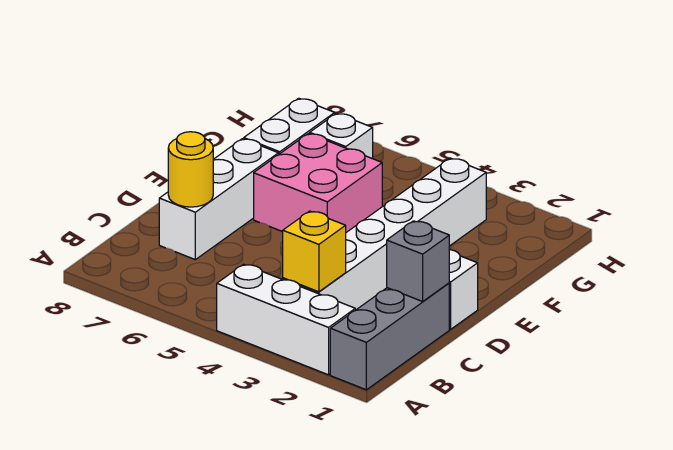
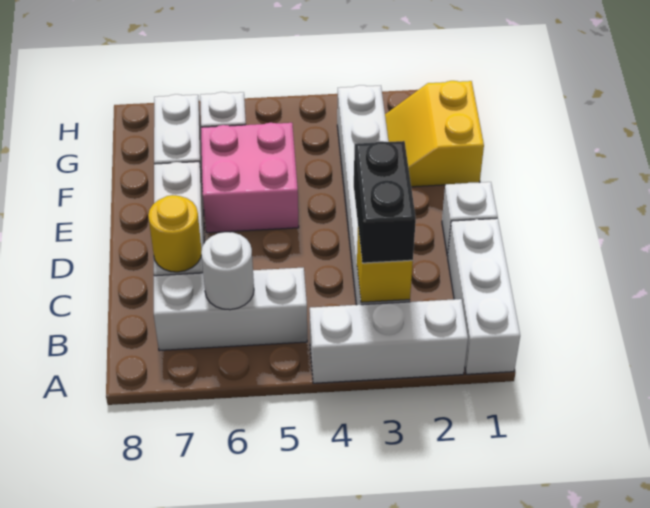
grey brick A1:C1 level 1 -> white brick A1:C1 level 1
none -> black brick B3:C3 level 3
none -> white brick B5:B7 level 1
none -> white round brick B6 level 2
grey brick C1 level 2 -> none
none -> yellow slope F1:G2 level 1 top 1

